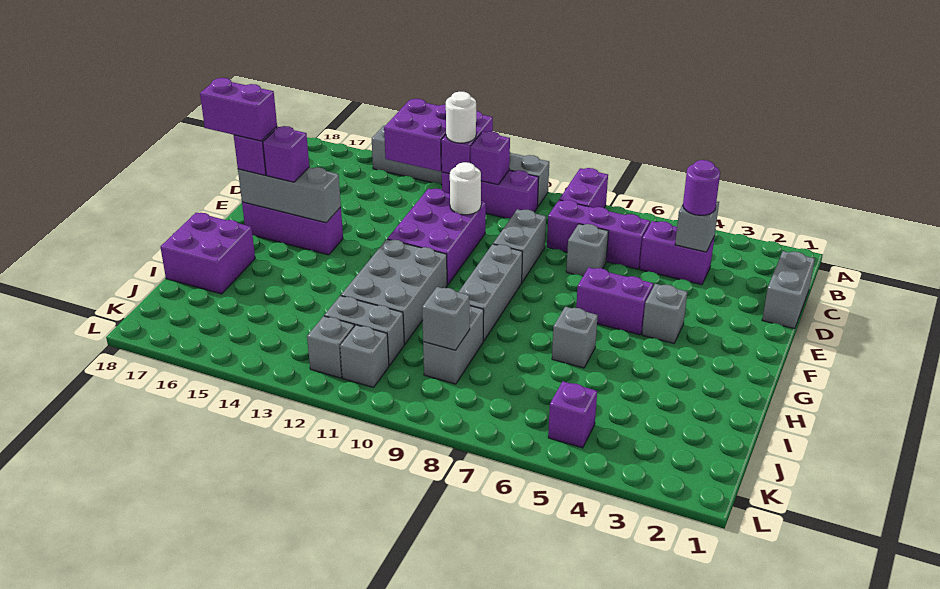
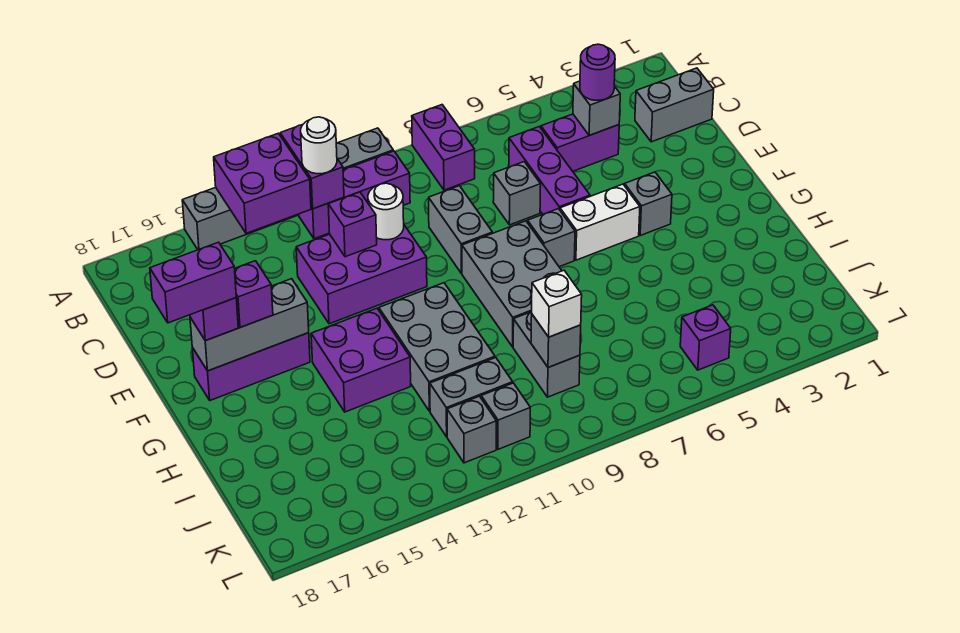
purple brick B11 level 2 -> purple brick D12 level 2
grey brick C1:D1 level 1 -> grey brick C1:C2 level 1
purple brick C6:C8 level 1 -> purple brick C6:E6 level 1
purple brick D11:F12 level 1 -> purple brick D11:E13 level 1
purple brick F5:F6 level 1 -> white brick F5:F6 level 1
grey brick F9:H9 level 1 -> grey brick F8:H9 level 1
grey brick H6 level 1 -> grey brick F7 level 1
purple brick H17:I18 level 1 -> purple brick G13:H14 level 1
none -> white brick J9 level 3

